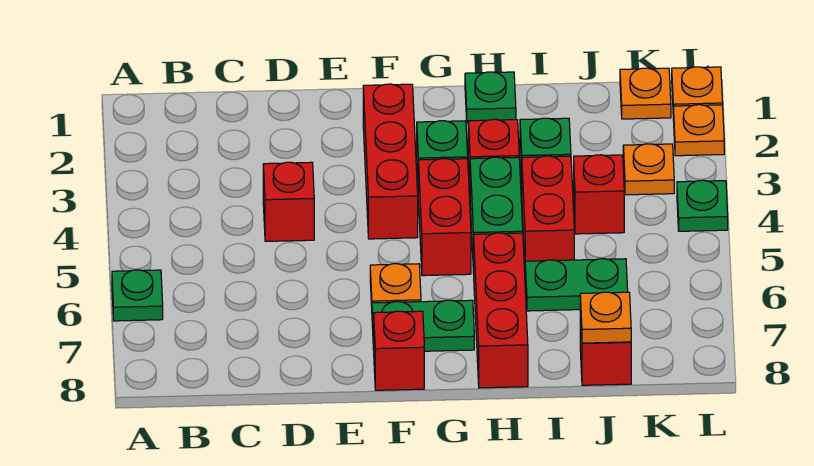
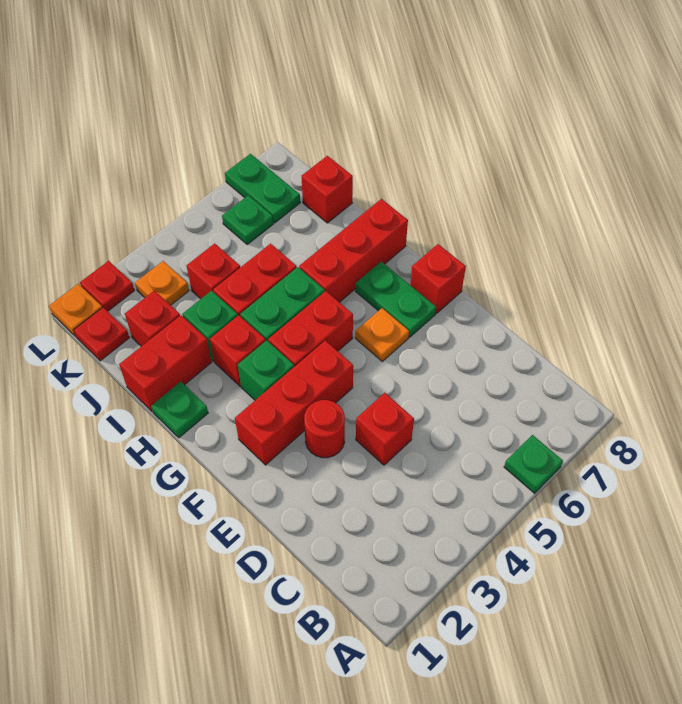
none -> red round brick E3 level 1
none -> red brick I1:I2 level 1
green plate I6:J6 level 1 -> green plate K7:L7 level 1
none -> red brick J2 level 1
orange plate J8 level 2 -> none
orange plate K1 level 1 -> red plate K1 level 1
orange plate L2 level 1 -> red plate L2 level 1
green plate L4 level 1 -> green plate K6 level 1

